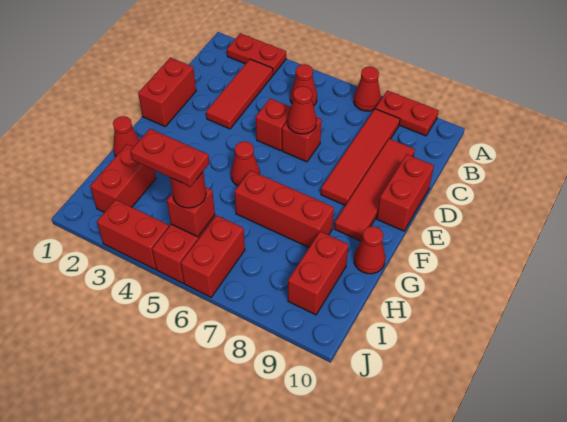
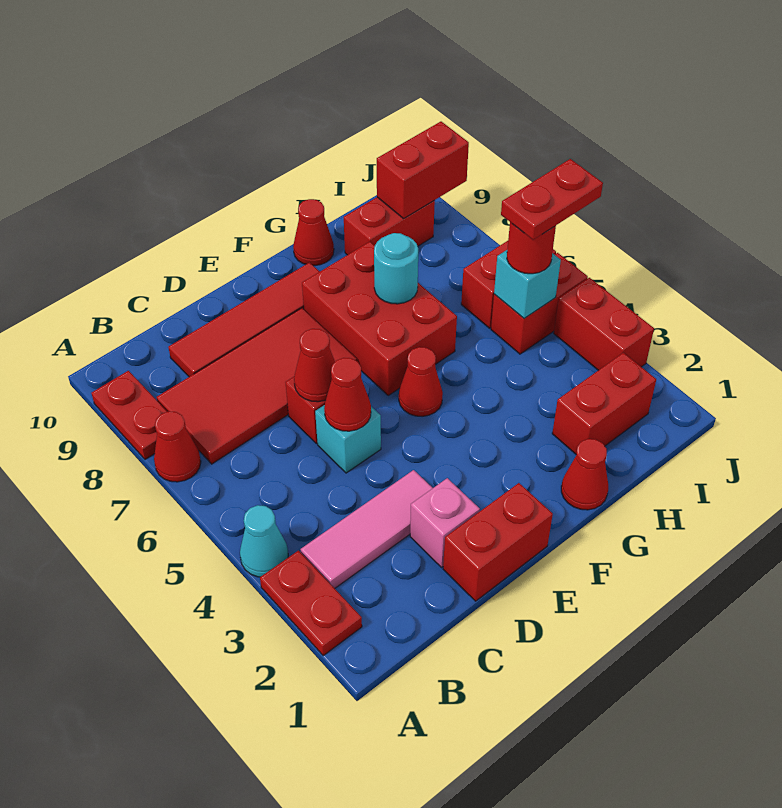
none -> cyan cone A4 level 1
red tile B3:D3 level 1 -> pink tile B3:D3 level 1
red cone B5 level 1 -> red cone D5 level 2
red tile B8:E8 level 1 -> red tile B7:E8 level 1
none -> pink brick D2 level 1
red brick D5 level 1 -> cyan brick D5 level 1
red brick D10:E10 level 1 -> red brick I9:J9 level 2
red brick G6:G8 level 1 -> red brick F6:G8 level 1
none -> cyan round brick G7 level 2
red plate I4:I5 level 4 -> red plate I5:J5 level 4
red brick I5 level 2 -> cyan brick I5 level 2

